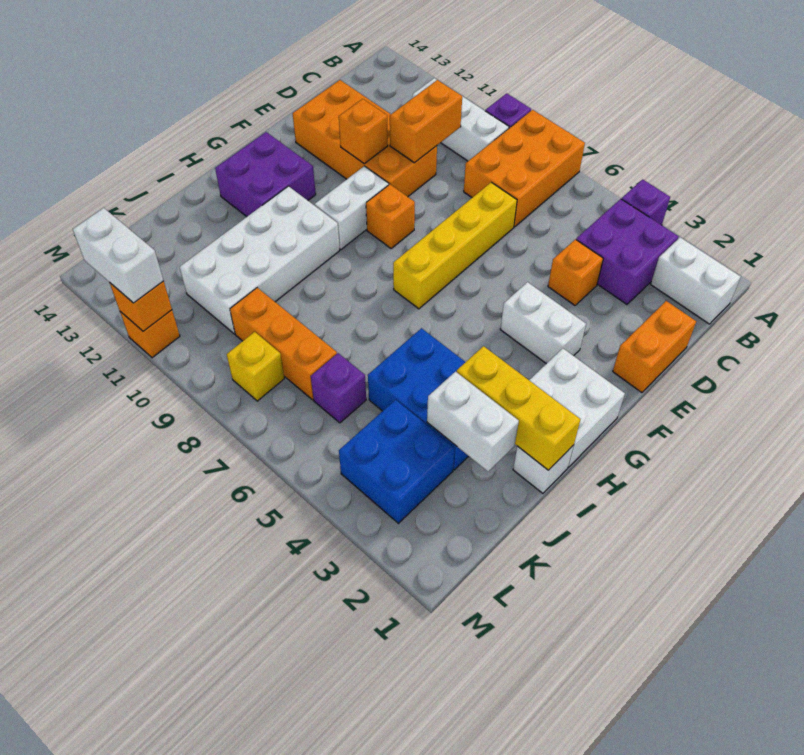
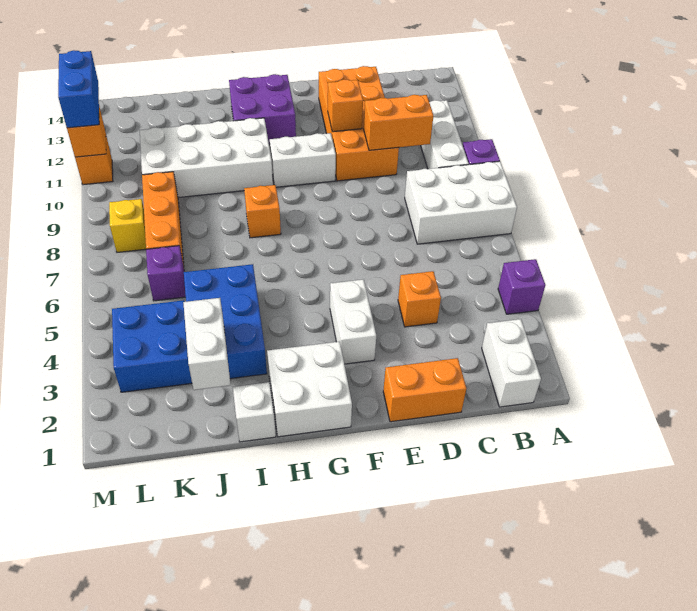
orange brick A7:C8 level 1 -> white brick A7:C8 level 1
purple brick B3:C4 level 1 -> none
yellow brick D7:G7 level 1 -> none
orange brick F9 level 1 -> orange brick H8 level 1
yellow brick I1:I3 level 2 -> none
white brick M11:M12 level 3 -> blue brick M11:M12 level 3

